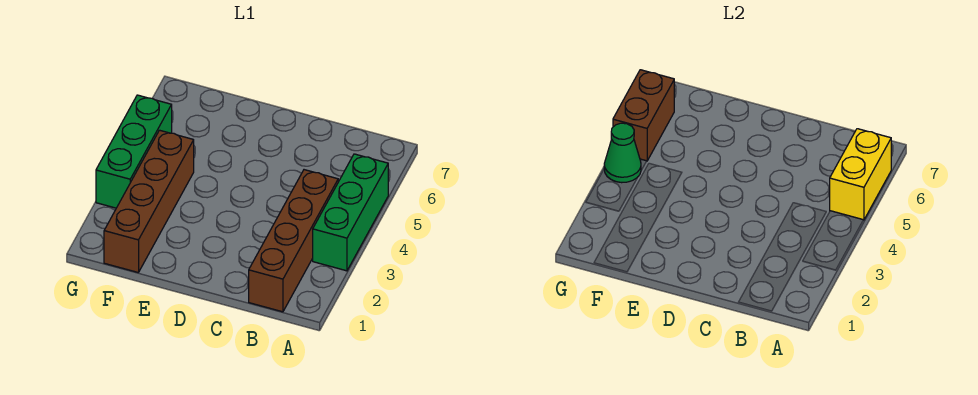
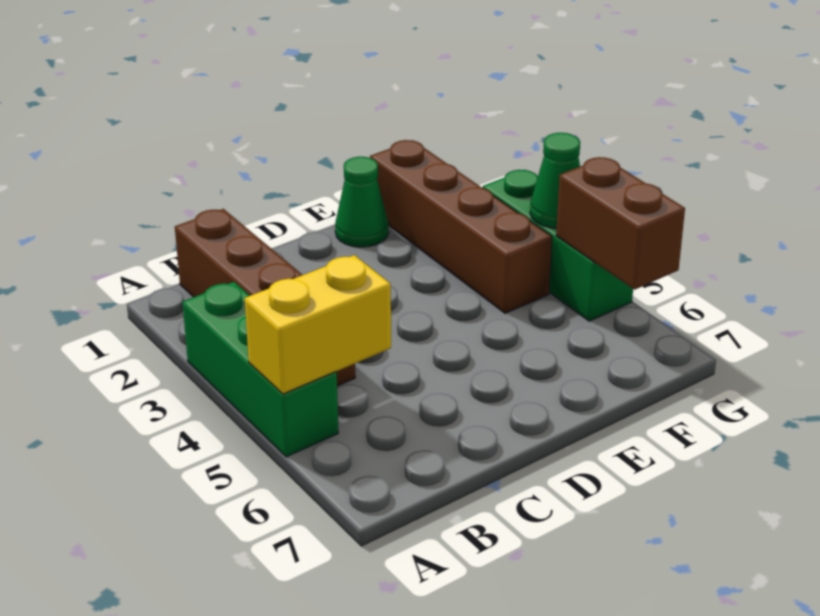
yellow brick A5:A6 level 2 -> yellow brick A5:B5 level 2
none -> green cone E1 level 1

